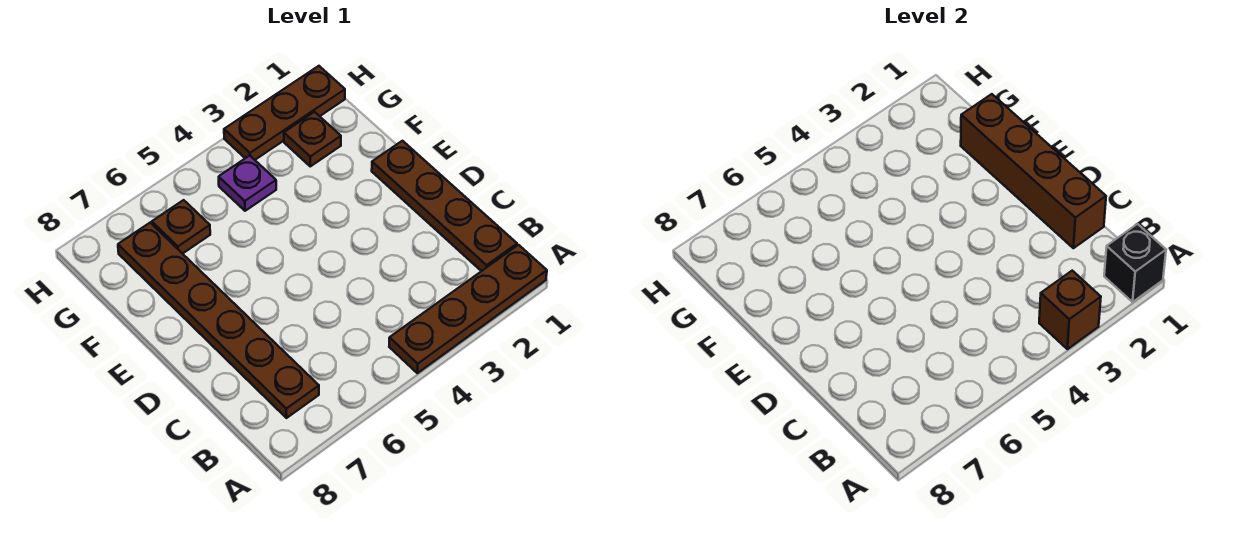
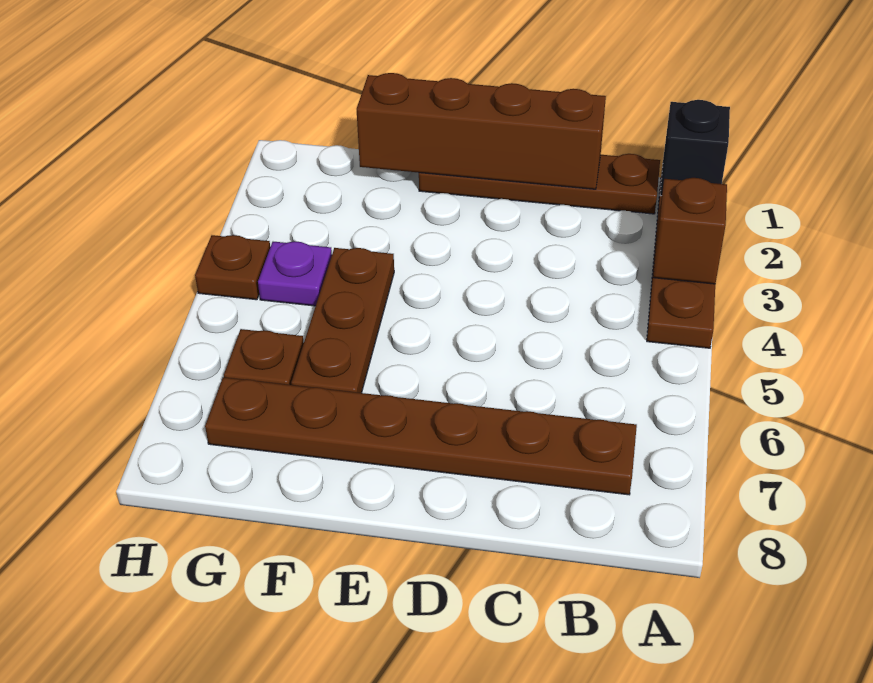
brown plate G2 level 1 -> brown plate H4 level 1
brown plate H1:H3 level 1 -> brown plate F4:F6 level 1

